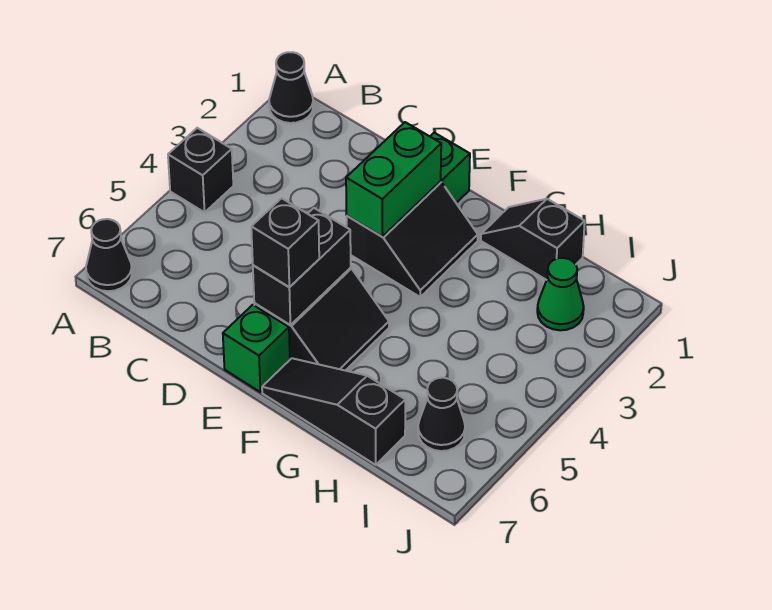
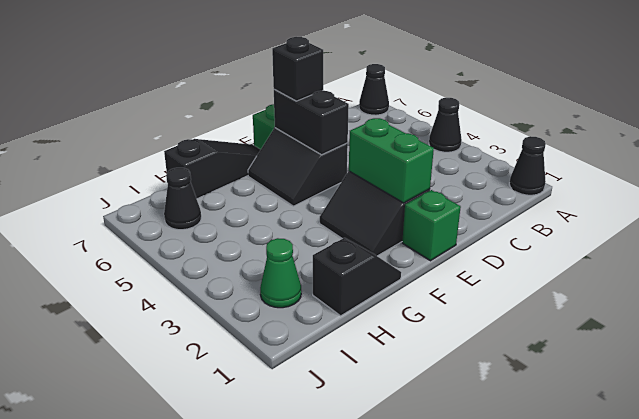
black brick A4 level 1 -> black cone A4 level 1

